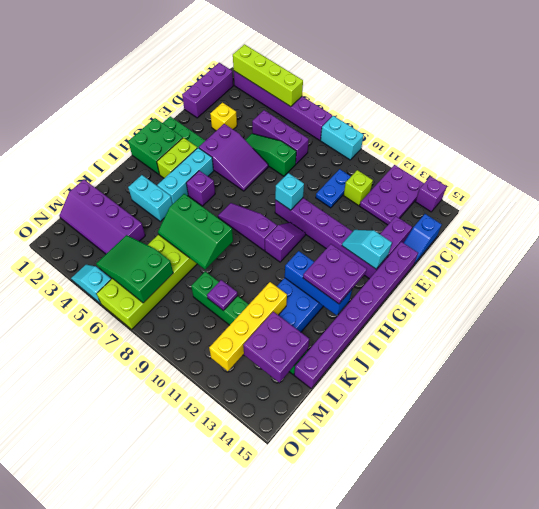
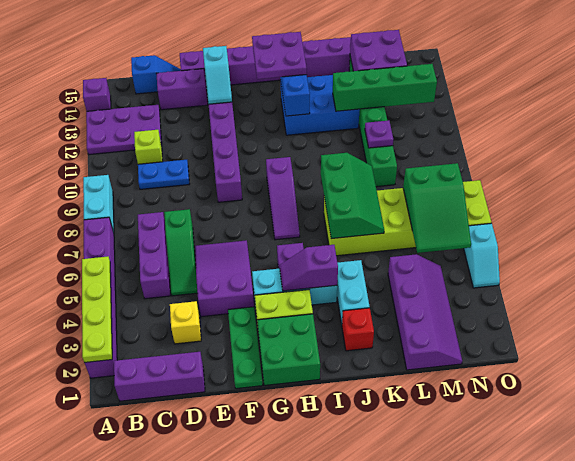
lime brick A2:A5 level 2 -> lime plate A2:A5 level 2
cyan brick F9 level 2 -> none
purple slope G10:H10 level 1 top H -> purple slope H4:I4 level 2 top I
none -> red brick J2 level 1
yellow brick K12:N12 level 2 -> green brick K12:N12 level 2

